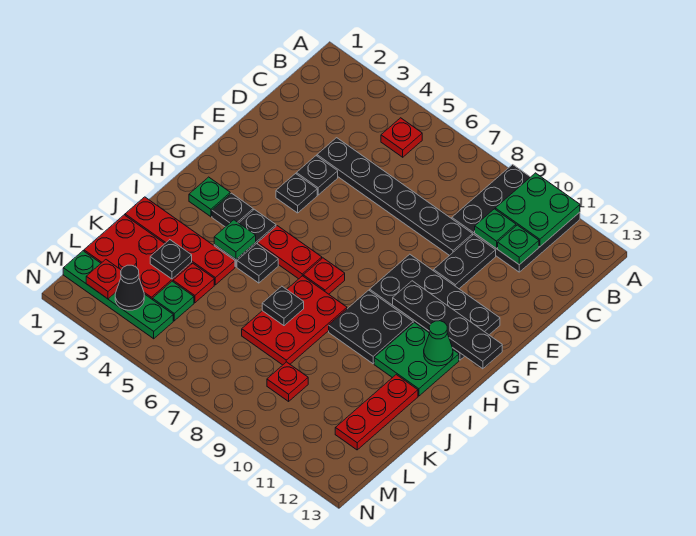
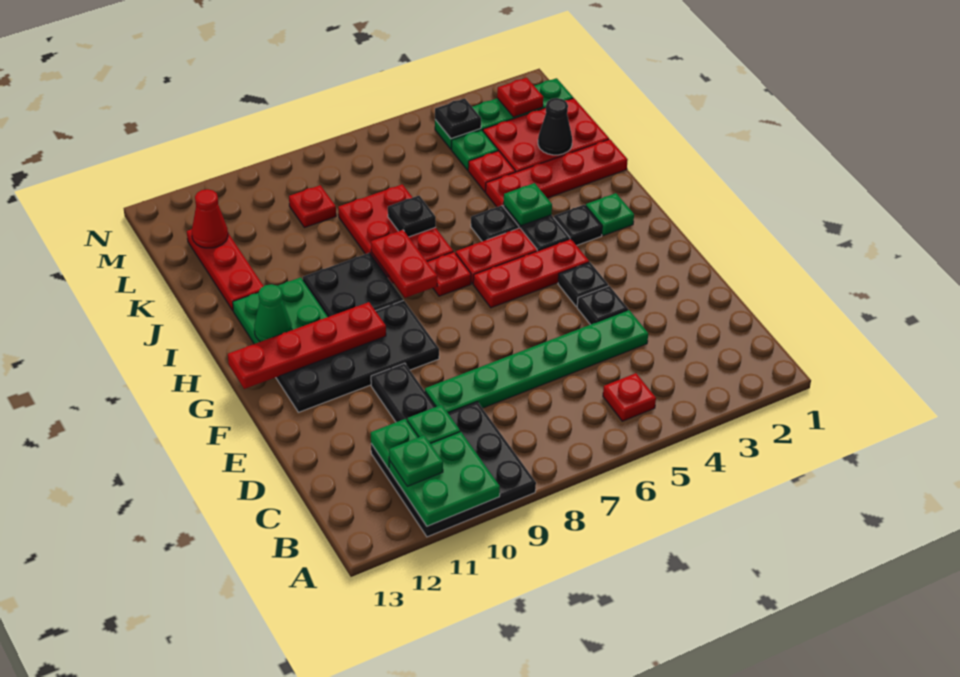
none -> green plate B11 level 3
black plate D4:D9 level 1 -> green plate D4:D9 level 1
none -> red plate G4:G6 level 1
black plate G10:G13 level 2 -> red plate G10:G13 level 2
none -> red plate H8:I8 level 2
black plate K3 level 2 -> black plate M4 level 2
none -> red cone L12 level 2
black cone M3 level 2 -> black cone K2 level 2

